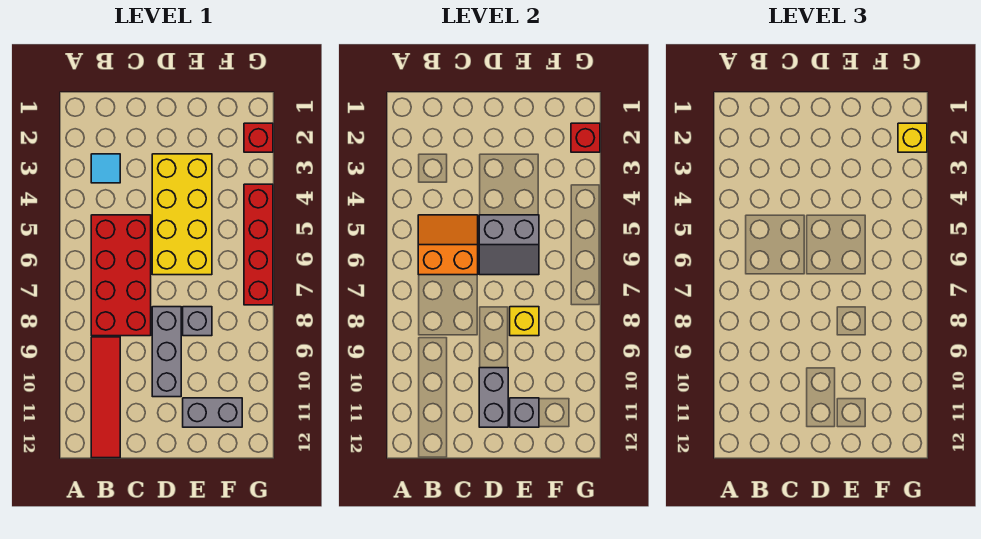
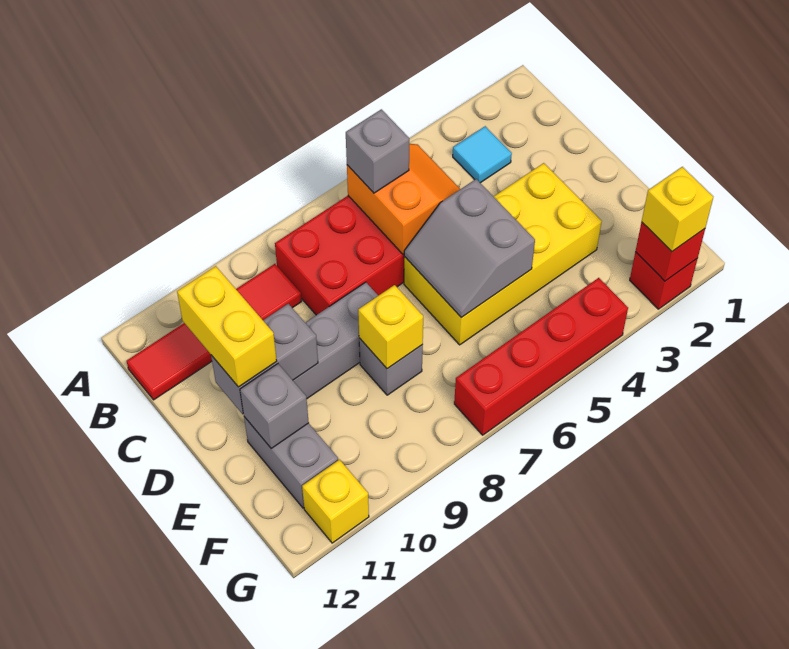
none -> grey brick B6 level 3
none -> yellow brick C11:D11 level 3
none -> yellow brick G11 level 1

